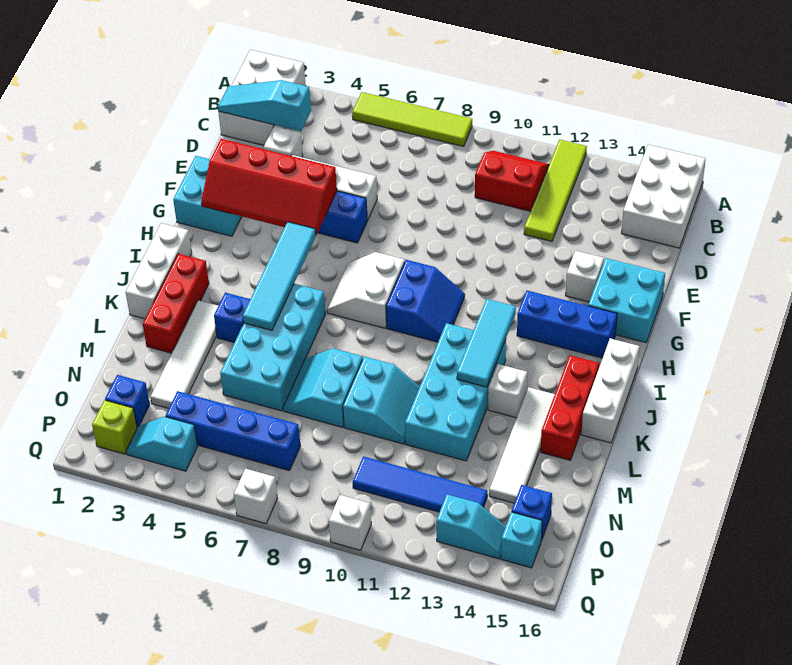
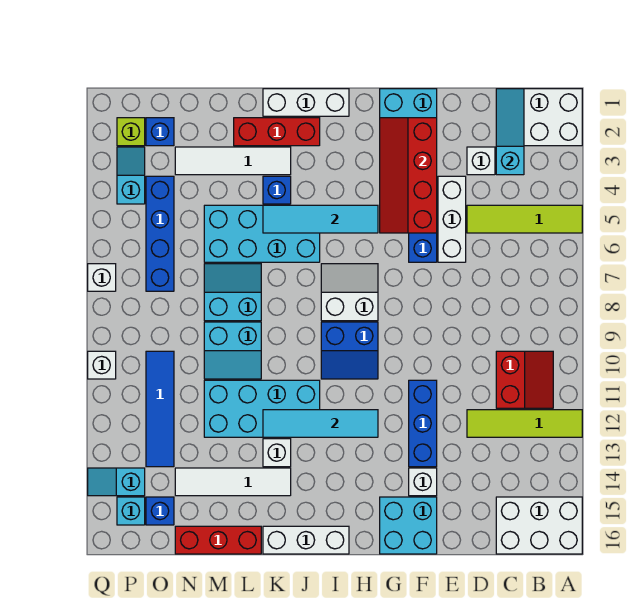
lime tile A5:A8 level 1 -> lime tile A5:D5 level 1
blue brick H13:H15 level 1 -> blue brick F11:F13 level 1
cyan tile I12:K12 level 2 -> cyan tile H12:K12 level 2
red brick J15:L15 level 1 -> red brick L16:N16 level 1
cyan slope P13:P14 level 1 top 13 -> cyan slope P14:Q14 level 1 top P

